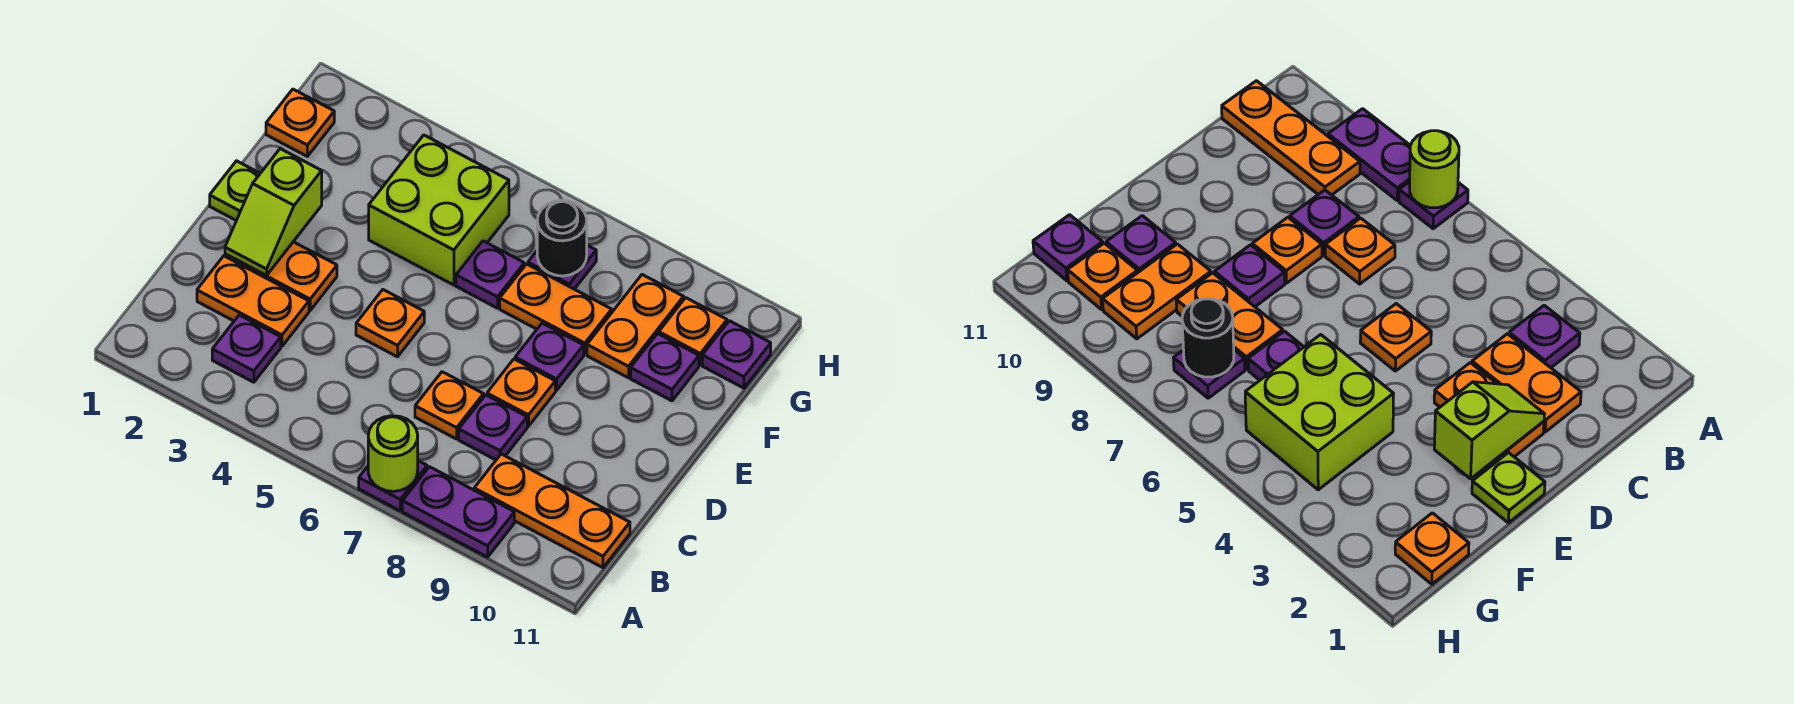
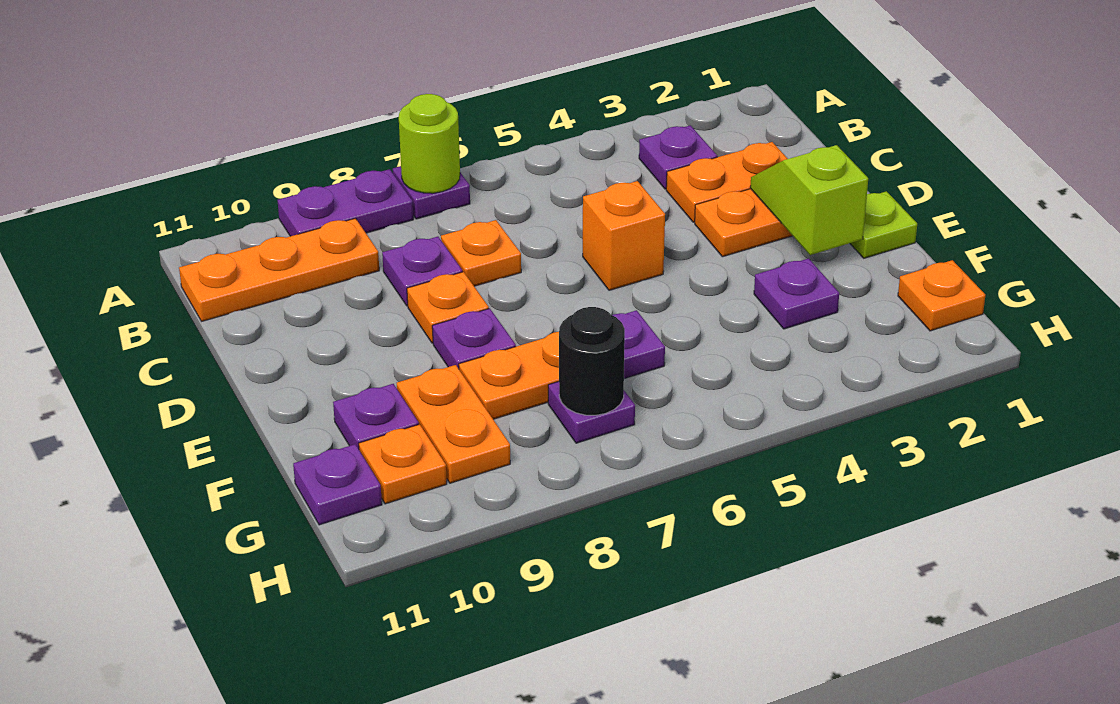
orange plate D5 level 1 -> orange brick D5 level 1
none -> purple plate F3 level 1
lime brick F4:G5 level 1 -> none

